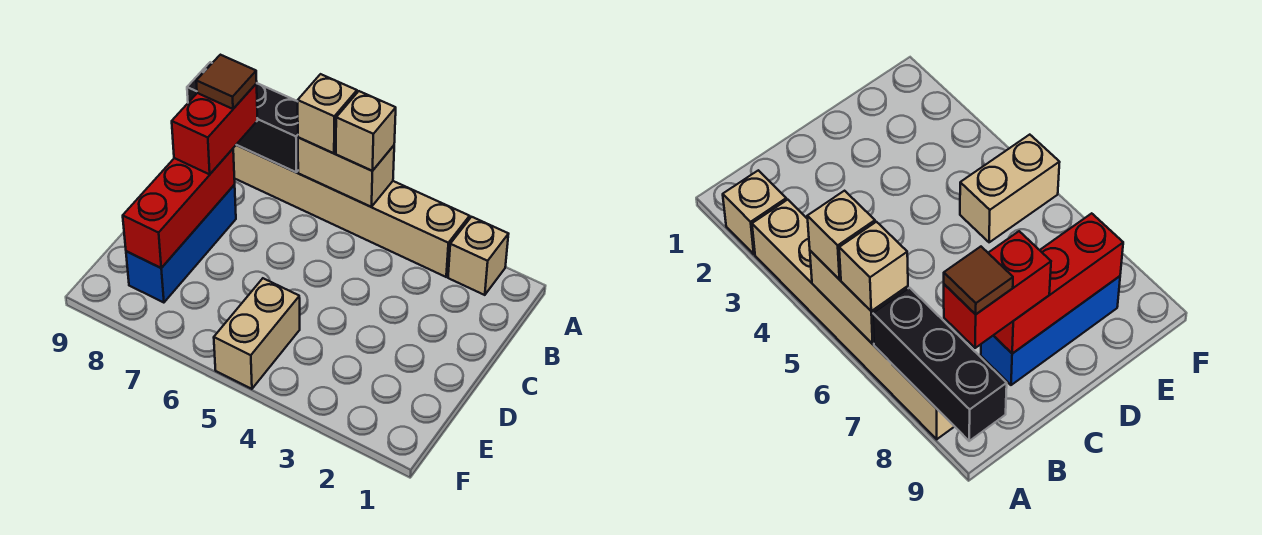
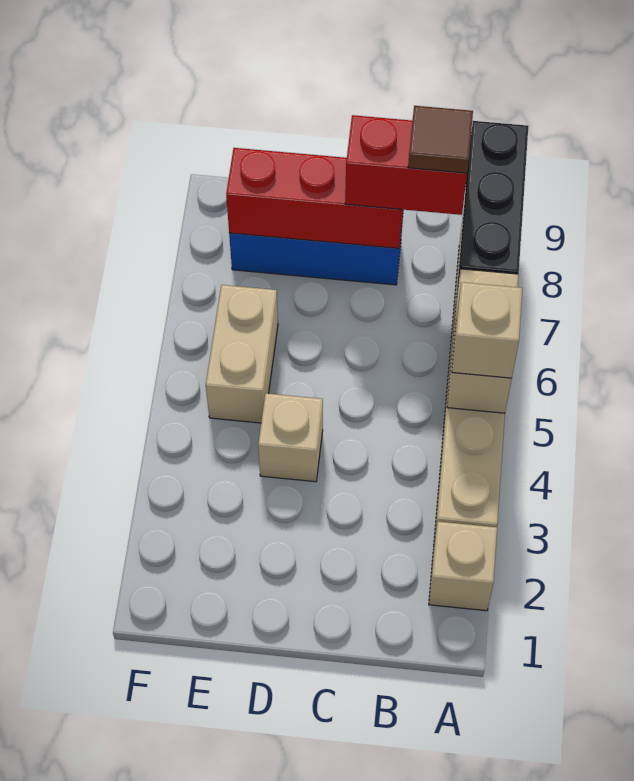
tan brick A6 level 3 -> tan brick D4 level 1
tan brick E5:F5 level 1 -> tan brick E5:E6 level 1

